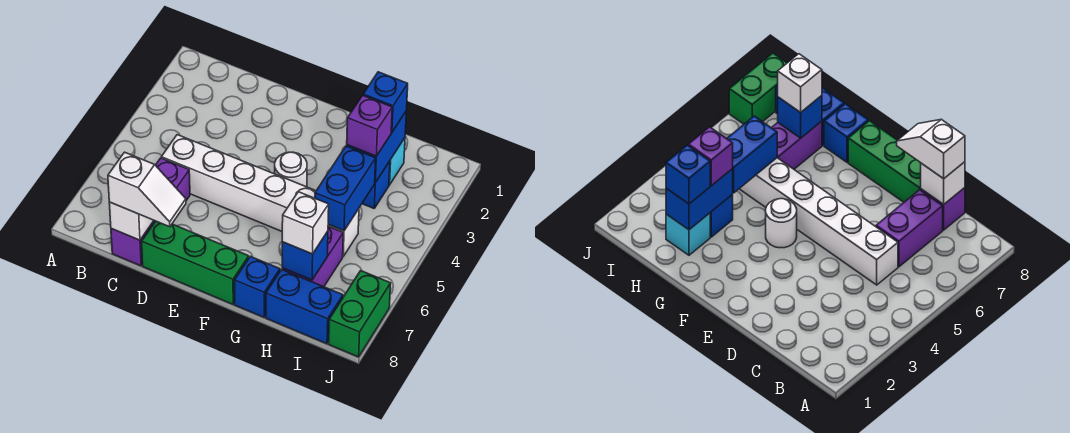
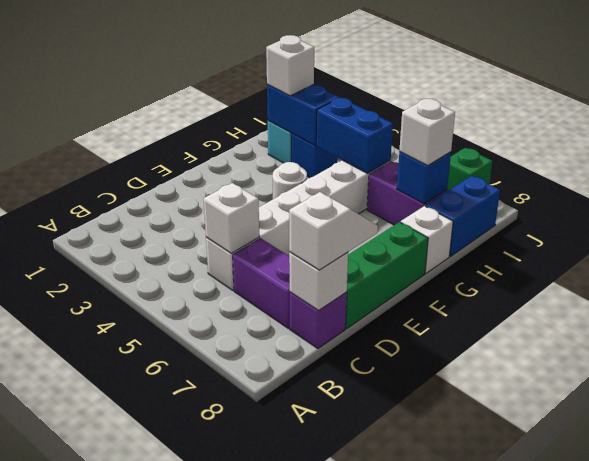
none -> white brick C5 level 2
blue brick G8 level 1 -> white brick G8 level 1
blue brick H2 level 3 -> white brick H2 level 3
purple brick H3 level 3 -> none
green brick J7:J8 level 1 -> green brick J7 level 1

